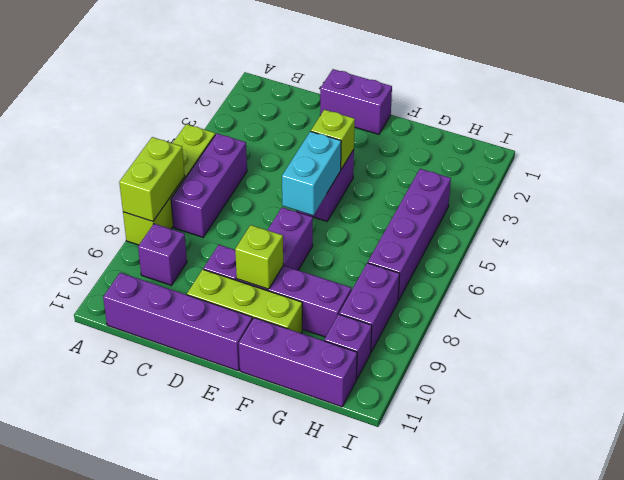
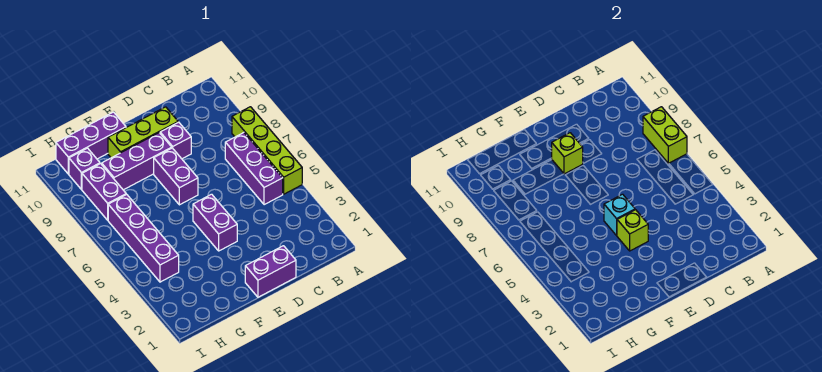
purple brick B9 level 1 -> none
purple brick B11:E11 level 1 -> none
cyan brick E5:E6 level 2 -> cyan brick E5 level 2

